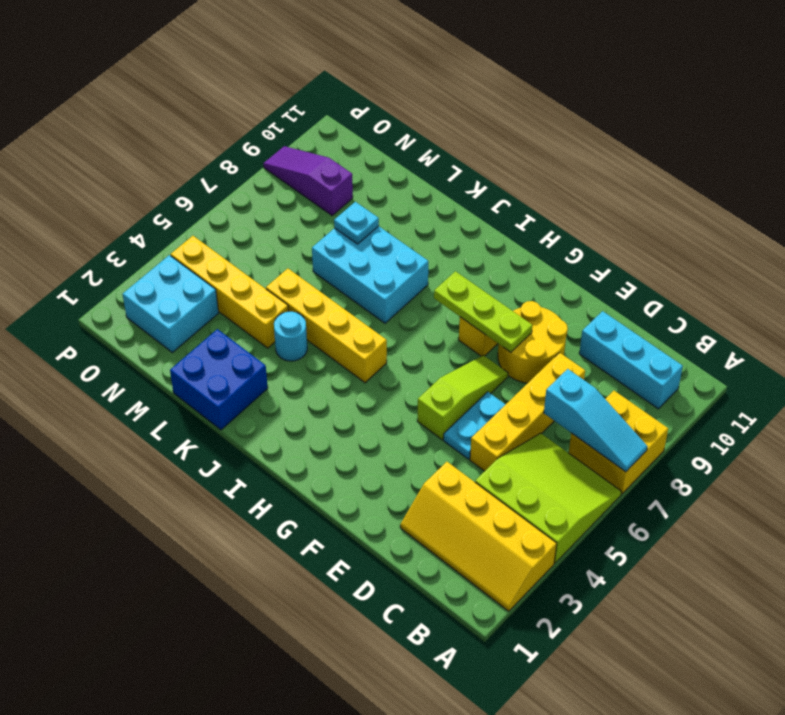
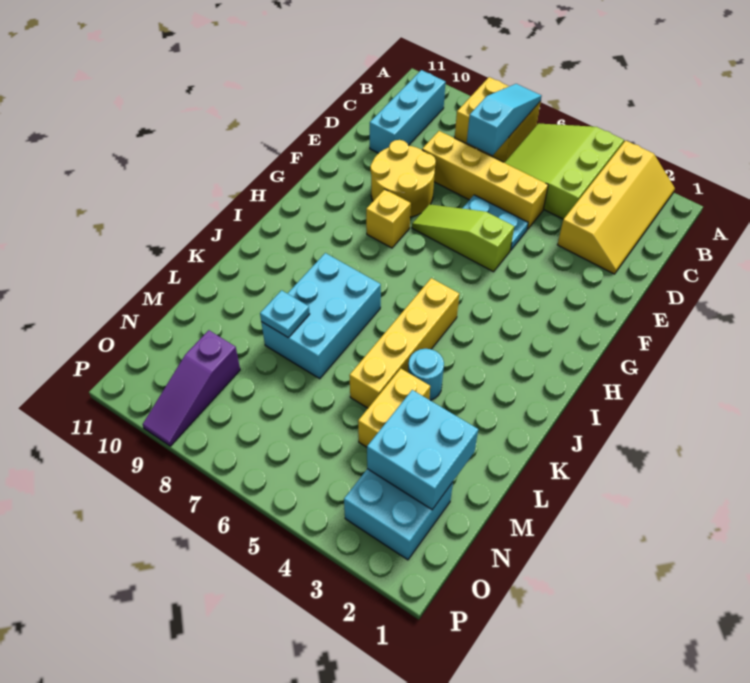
lime plate F8:H8 level 2 -> none
blue brick K1:L2 level 1 -> none
yellow brick L4:O4 level 1 -> yellow brick L4:M4 level 1
none -> cyan brick M2:N3 level 2

